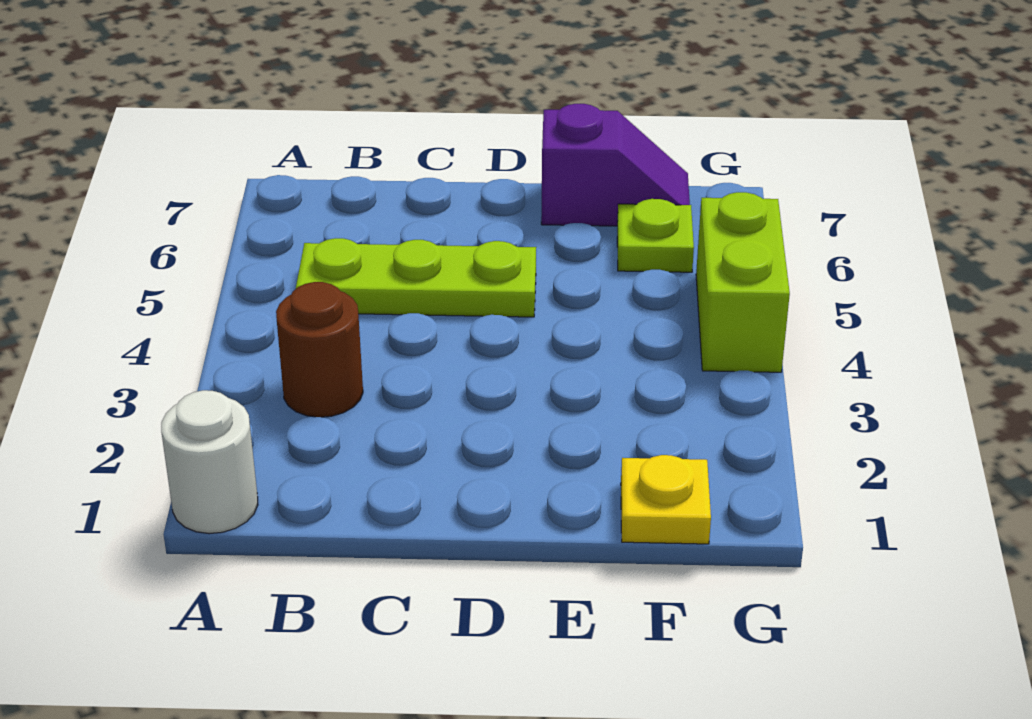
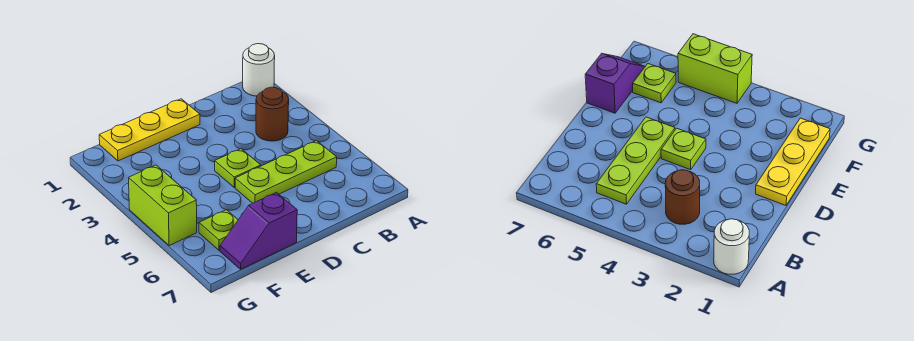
none -> lime plate D4 level 1
yellow plate F1 level 1 -> yellow plate D1:F1 level 1

